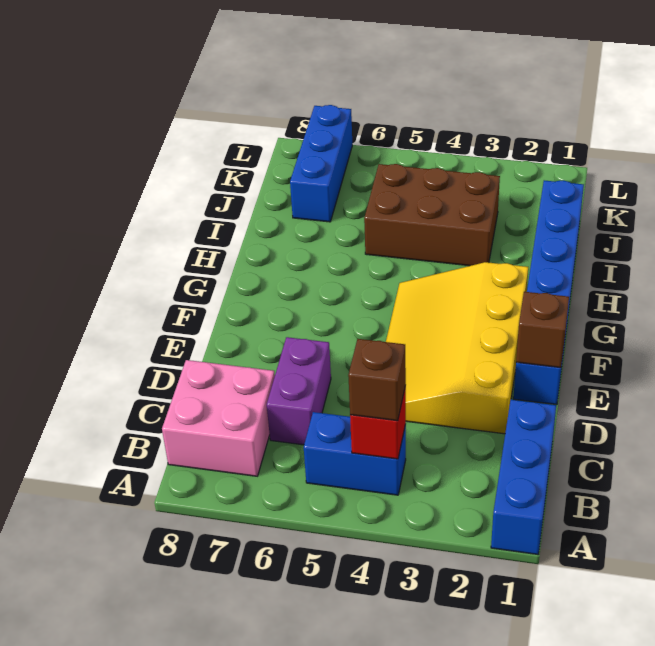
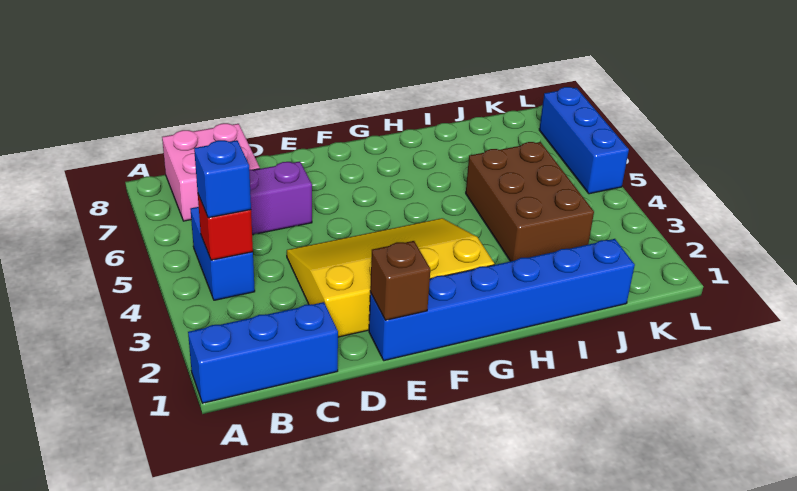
brown brick B4 level 3 -> blue brick B4 level 3
blue brick J7:L7 level 1 -> blue brick L5:L7 level 1

